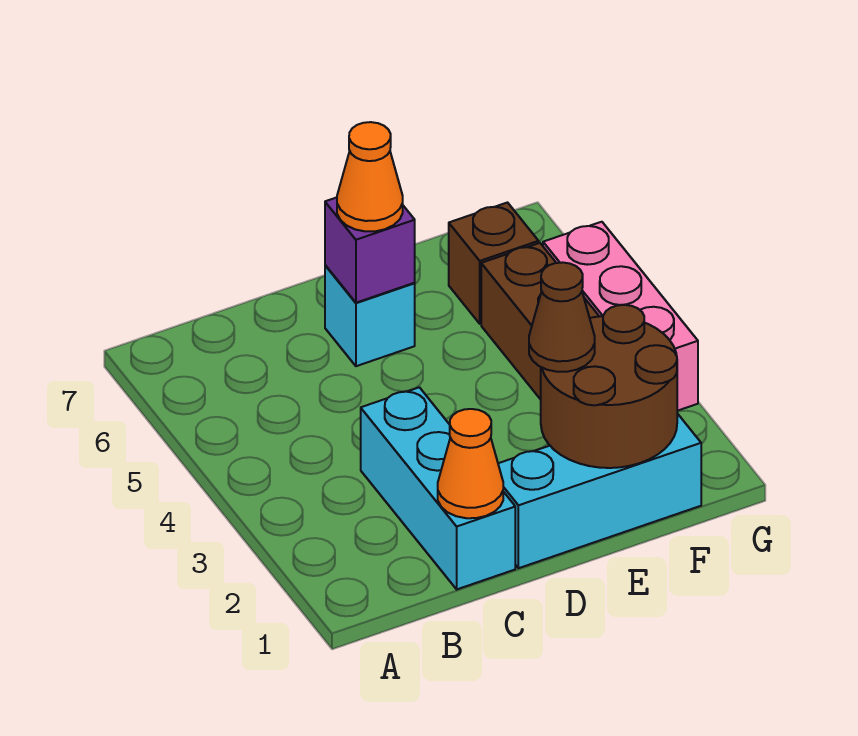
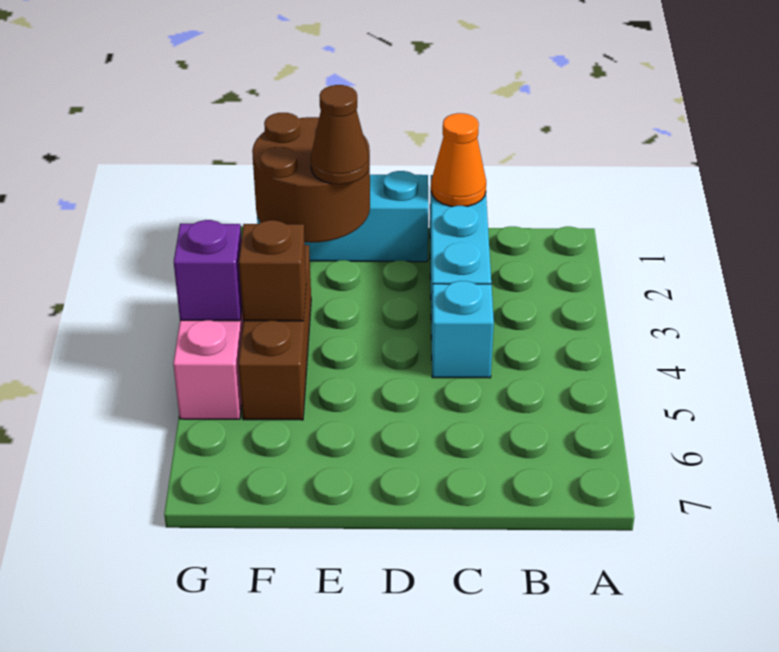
cyan brick D6 level 1 -> cyan brick C4 level 1
purple brick D6 level 2 -> purple brick G4 level 2
orange cone D6 level 3 -> none
brown brick F6 level 1 -> brown brick F4 level 2

